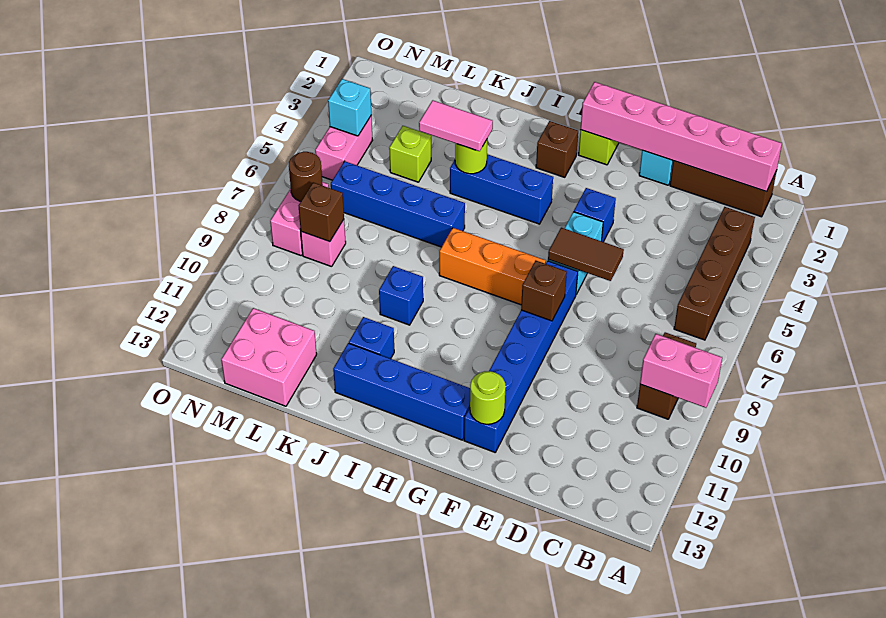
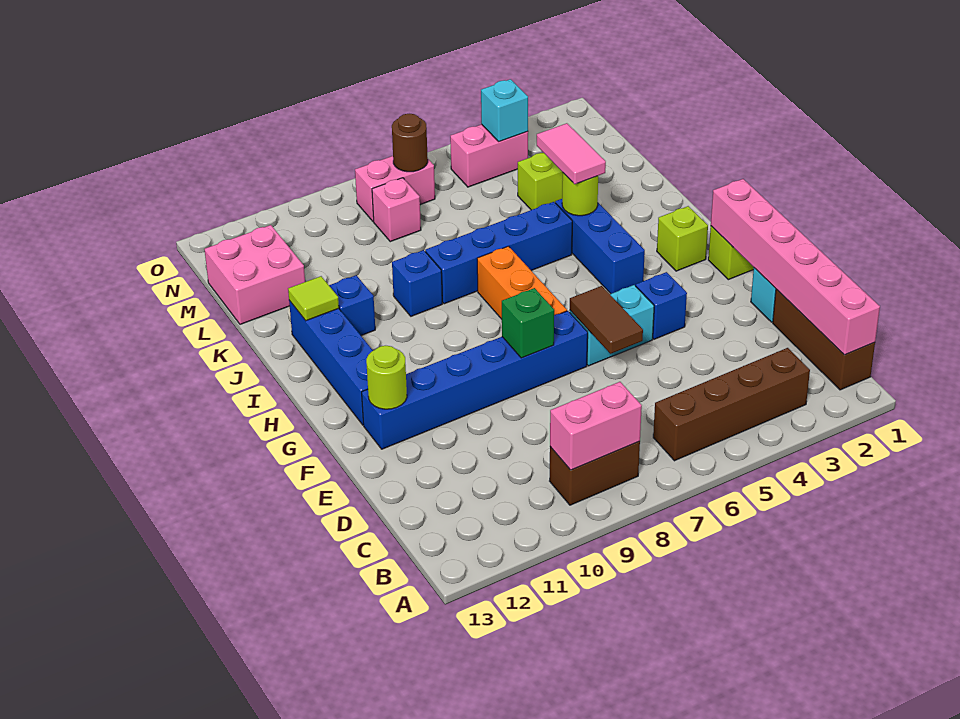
pink brick A9:B9 level 2 -> pink brick B8:B9 level 2
brown brick F8 level 2 -> green brick F8 level 2
brown brick H2 level 1 -> lime brick H2 level 1
blue brick J6:M6 level 1 -> blue brick J5:J8 level 1
none -> lime tile J12 level 2
brown brick M8 level 2 -> none

